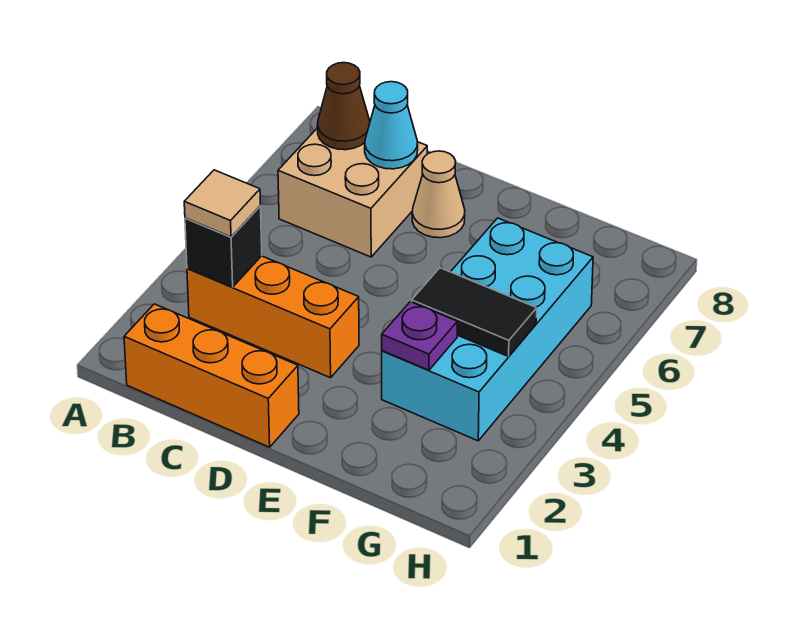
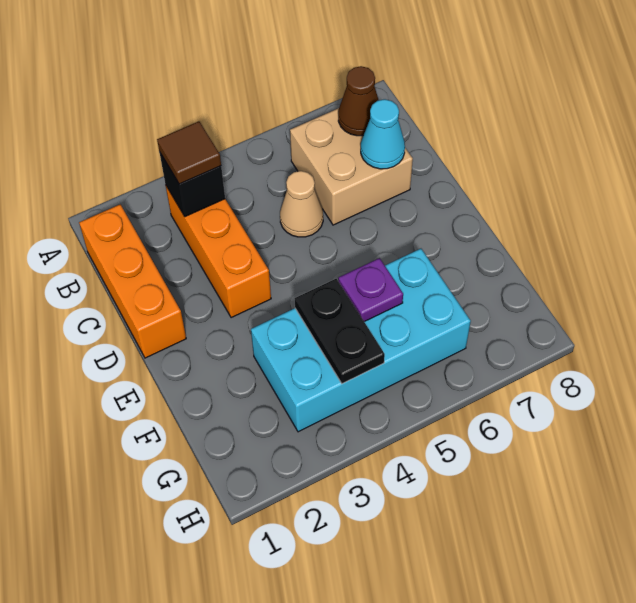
tan tile B3 level 3 -> brown tile B3 level 3
tan cone D7 level 1 -> tan cone C5 level 1
purple plate F3 level 2 -> purple plate F5 level 2
black tile F4:G4 level 2 -> black plate F4:G4 level 2

